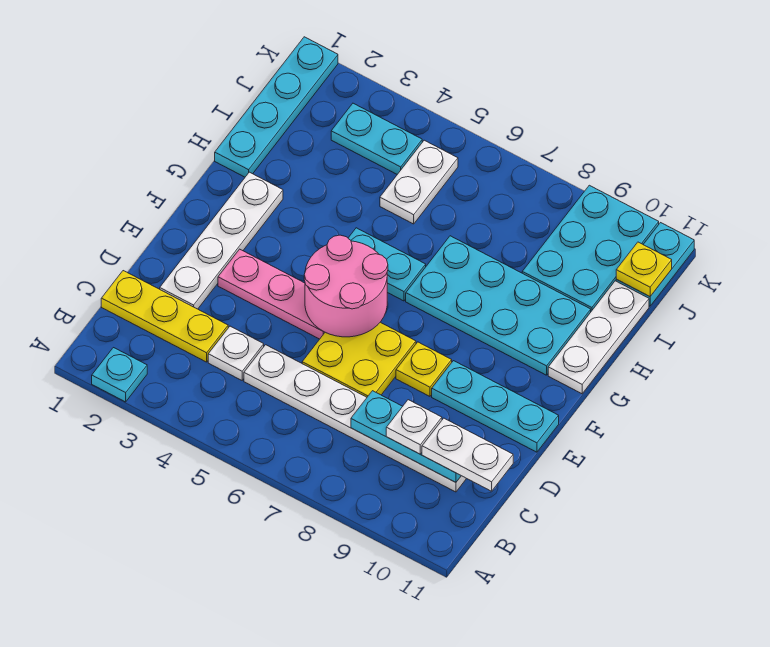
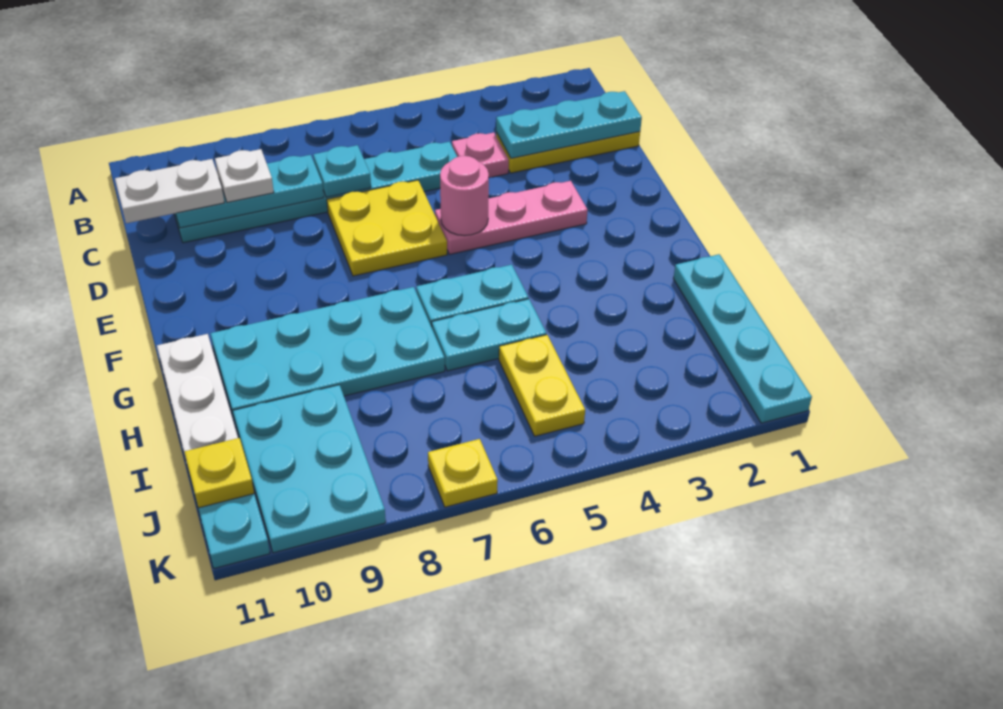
cyan plate A2 level 1 -> cyan plate C7 level 2
white plate C4 level 1 -> pink plate C4 level 1
white plate C5:C10 level 1 -> cyan plate C5:C10 level 1
white plate D2:G2 level 1 -> none
pink round brick E5:F6 level 2 -> pink round brick E5 level 2
yellow plate E8 level 1 -> yellow plate K7 level 1
cyan plate E9:E11 level 1 -> cyan plate C1:C3 level 2
white plate I5:J5 level 1 -> yellow plate I5:J5 level 1
cyan plate J3:J4 level 1 -> cyan plate H5:H6 level 1

